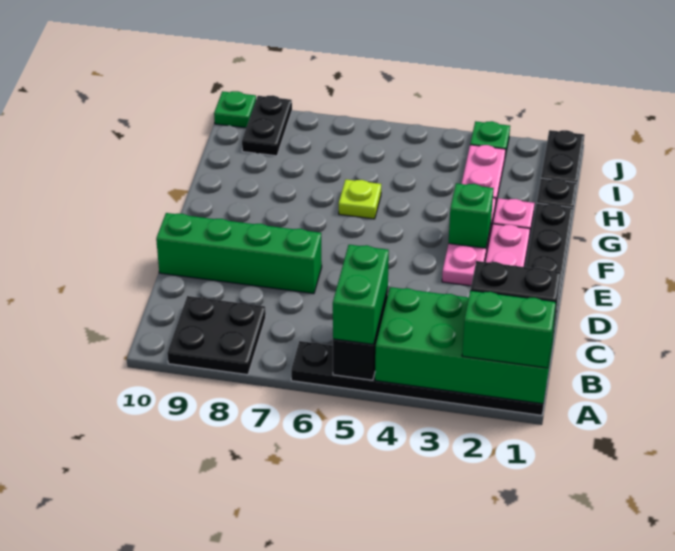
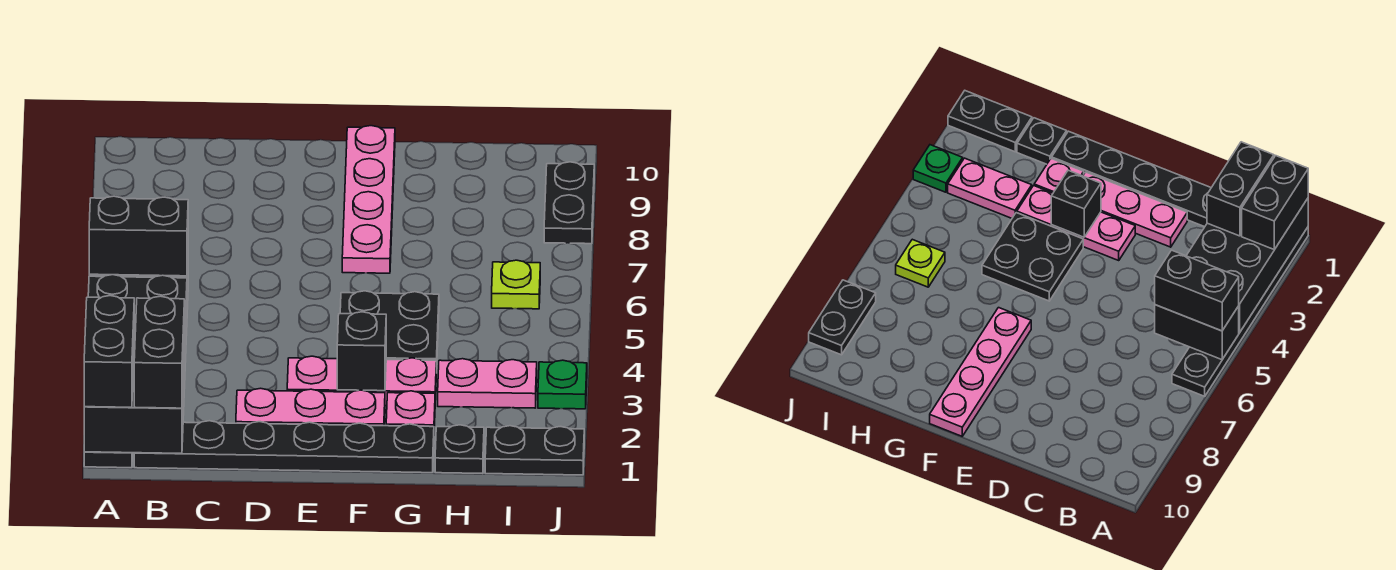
green brick A1:B4 level 2 -> black brick A1:B4 level 2
green brick A1:A2 level 3 -> black brick A1:A2 level 3
green brick A5:B5 level 3 -> black brick A5:B5 level 3
black plate A8:B9 level 1 -> black plate F4:G5 level 1
green brick D7:D10 level 1 -> none
green brick F3 level 2 -> black brick F3 level 2
none -> pink plate F7:F10 level 1
lime plate G6 level 1 -> lime plate I6 level 1
black plate I9:J9 level 1 -> black plate J8:J9 level 1
green plate J10 level 1 -> none

